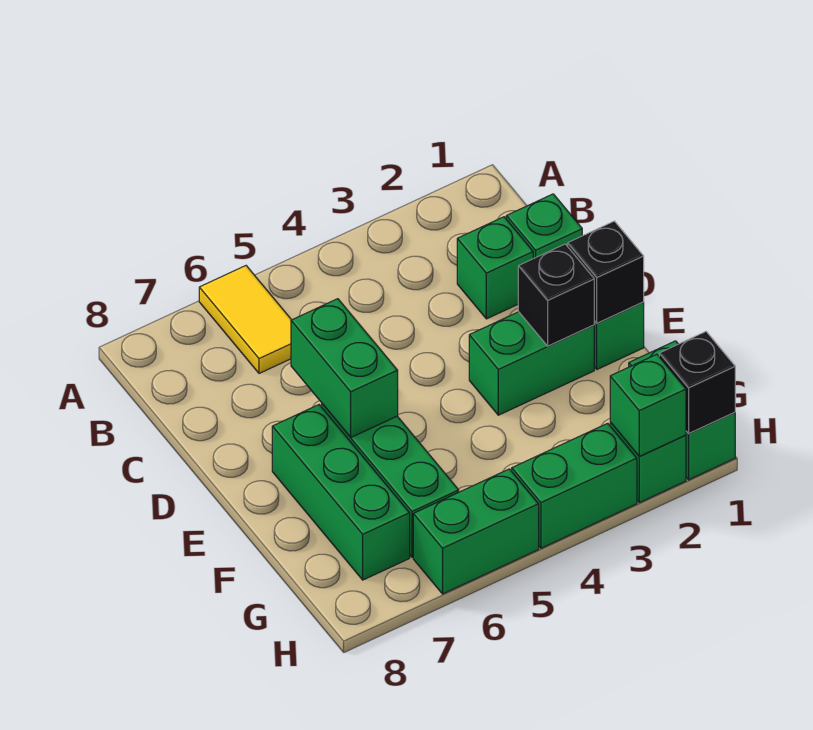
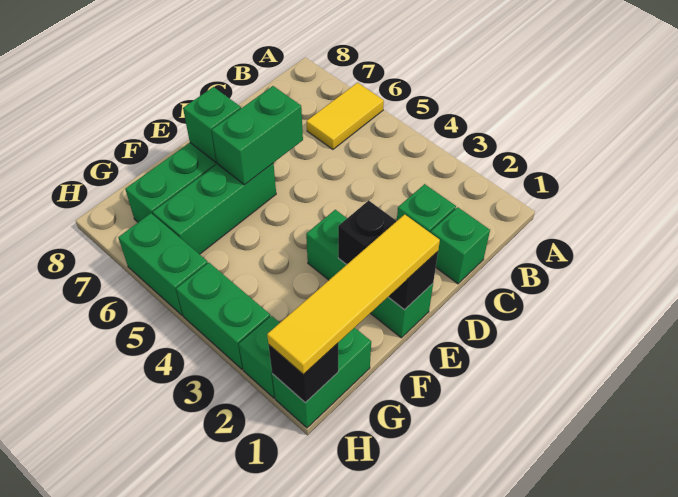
none -> yellow tile E1:H1 level 3
green brick H2 level 2 -> green brick E7 level 2

